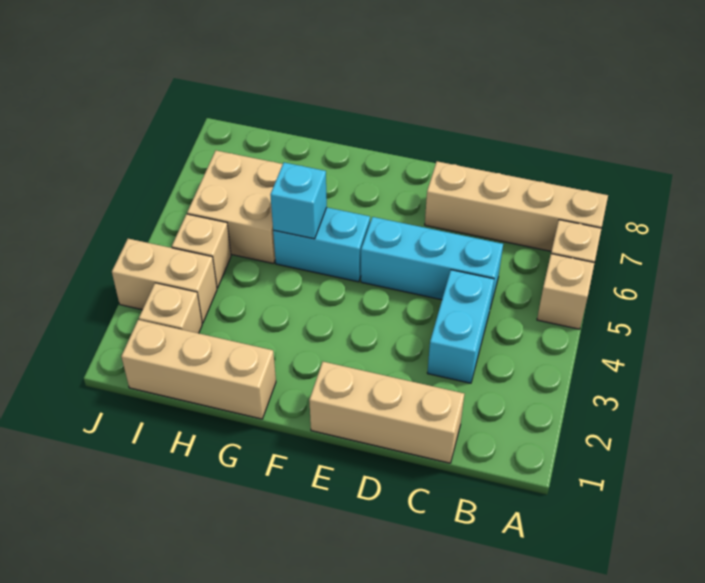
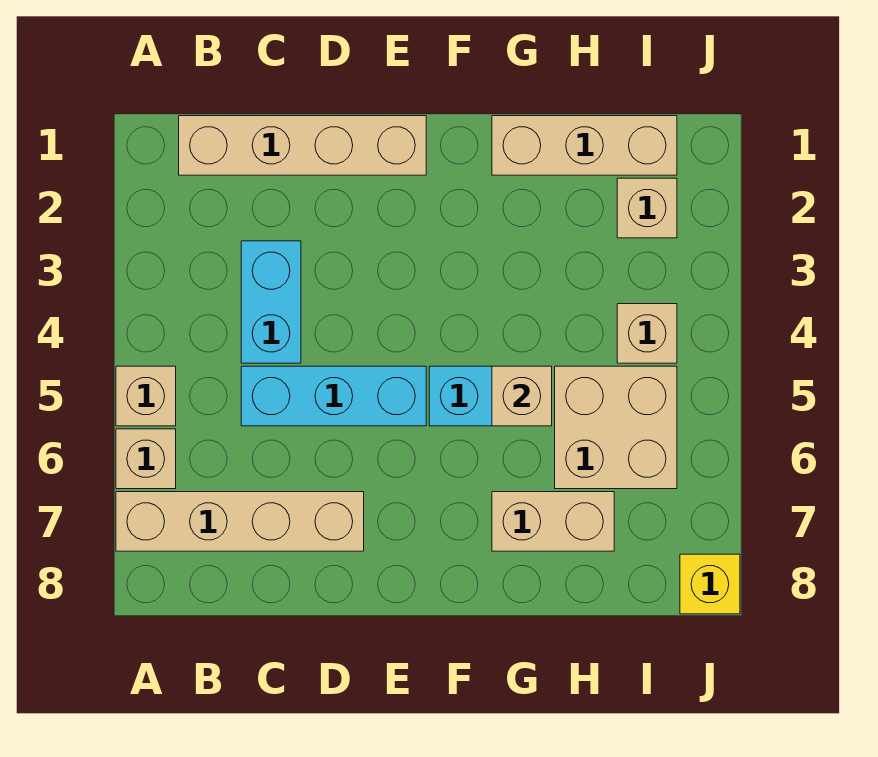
tan brick C1:E1 level 1 -> tan brick B1:E1 level 1
cyan brick G5 level 2 -> tan brick G5 level 2
tan brick I3:J3 level 1 -> tan brick G7:H7 level 1
none -> yellow brick J8 level 1

